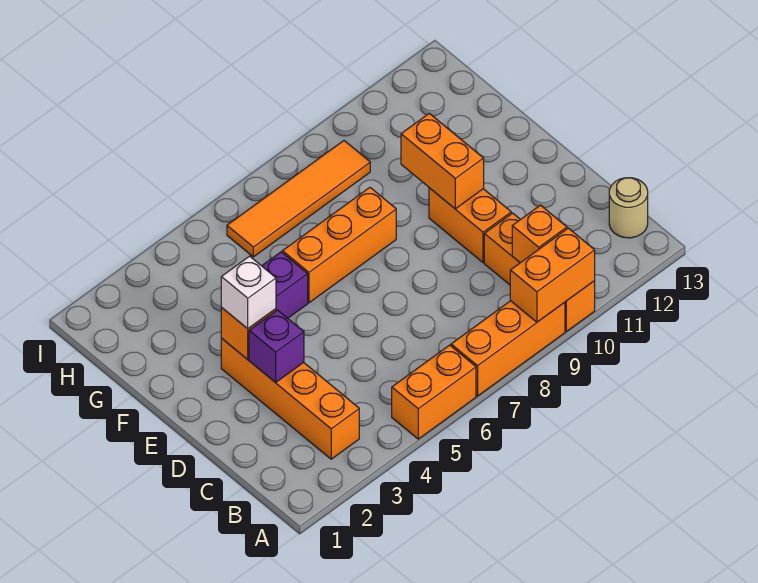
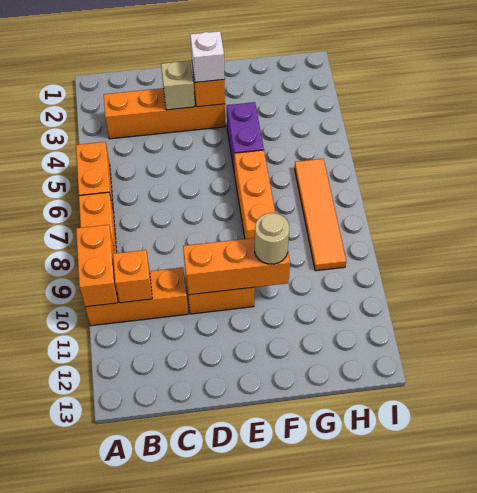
tan round brick B13 level 1 -> tan round brick F10 level 3
purple brick D3 level 2 -> tan brick D3 level 2
orange brick E10:F10 level 2 -> orange brick D10:F10 level 2

